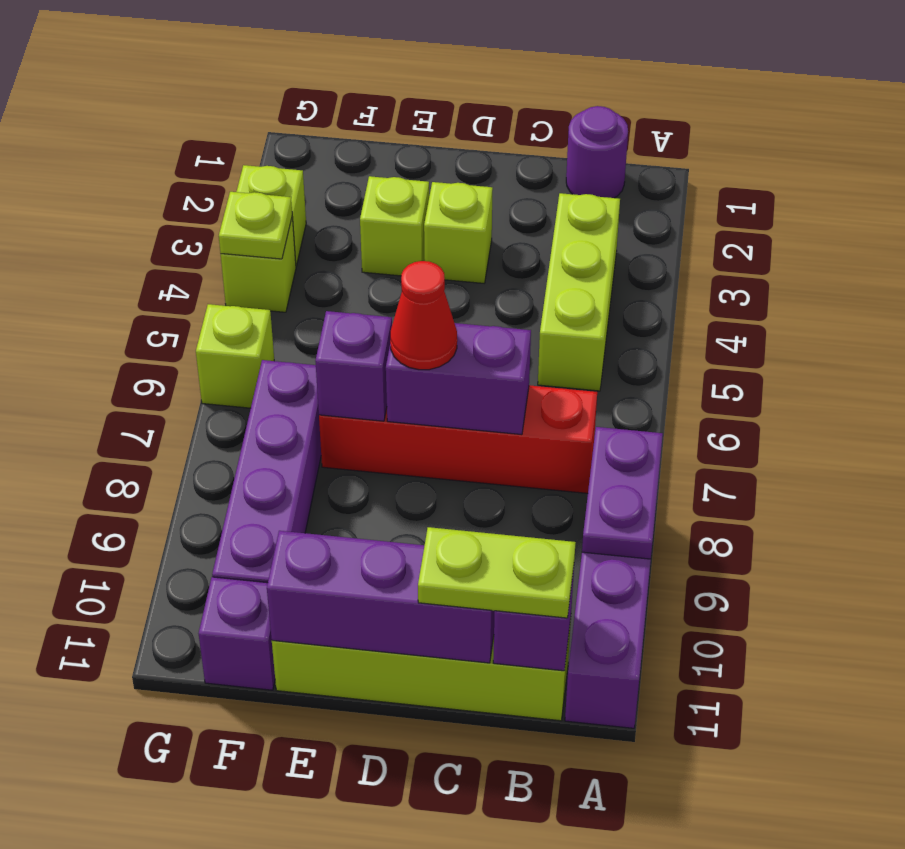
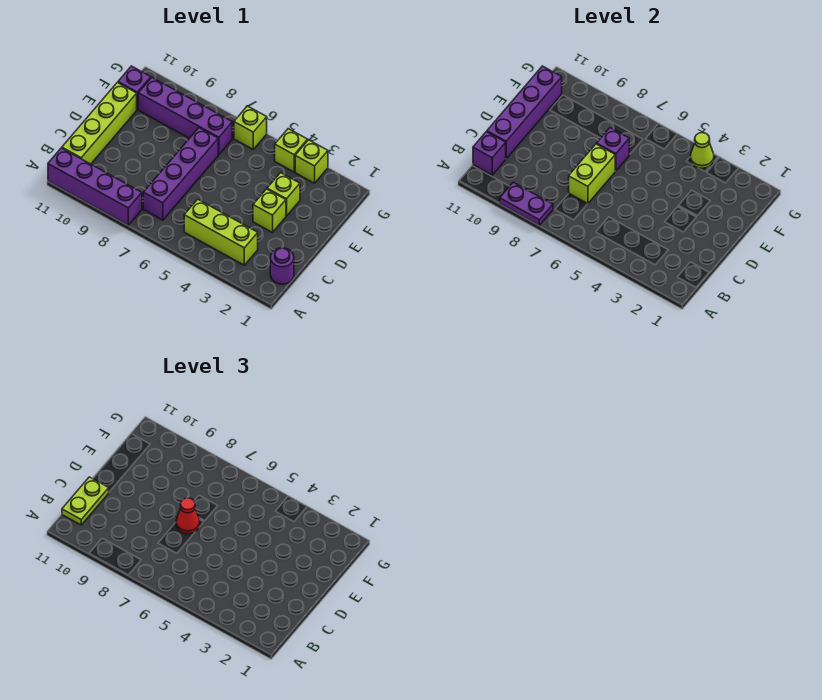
red brick B7:E7 level 1 -> purple brick B7:E7 level 1
purple brick C7:D7 level 2 -> lime brick C7:D7 level 2
purple brick C11:E11 level 2 -> purple brick C11:F11 level 2
lime plate G4 level 2 -> lime cone G4 level 2

